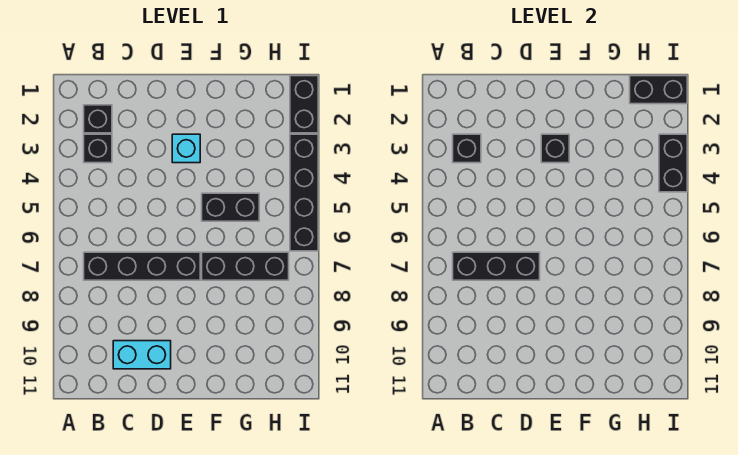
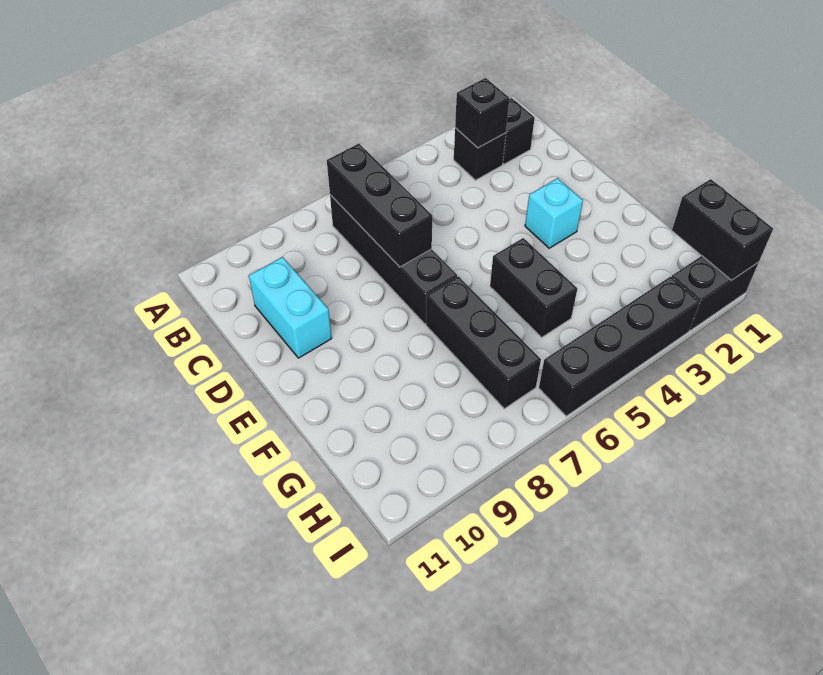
black brick E3 level 2 -> none
black brick I3:I4 level 2 -> none

